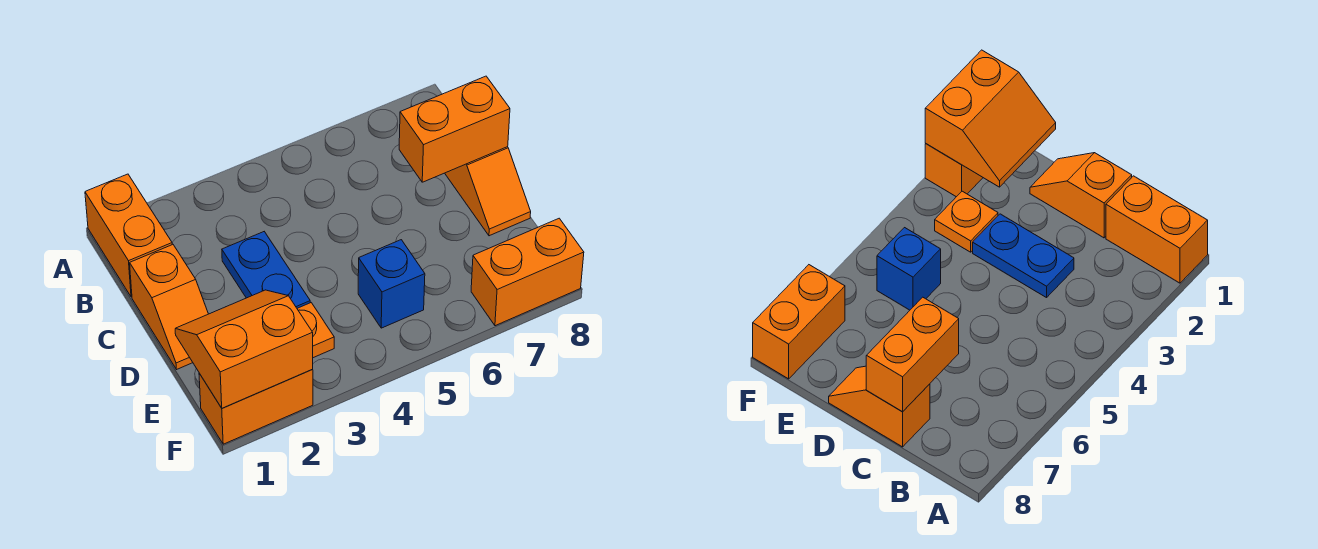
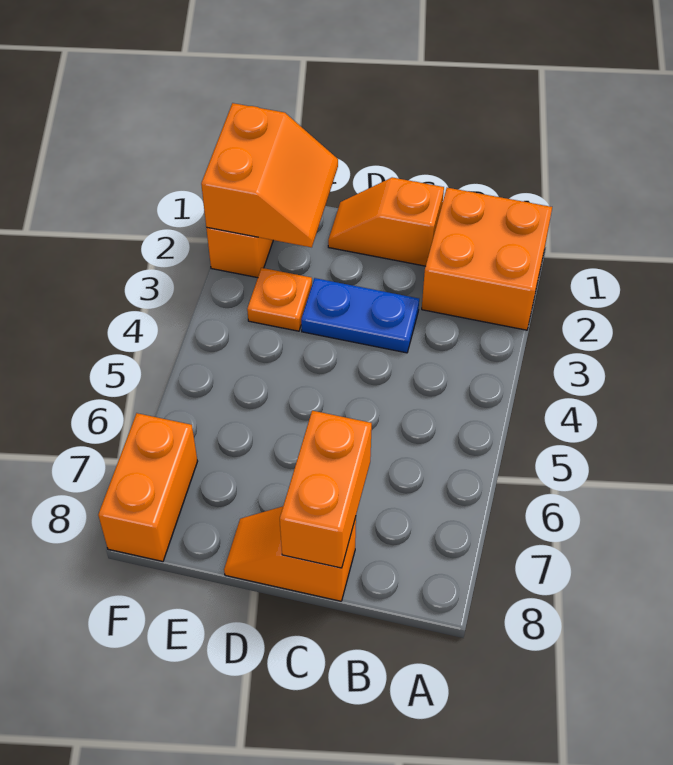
orange brick A1:B1 level 1 -> orange brick A1:B2 level 1
blue brick E5 level 1 -> none

